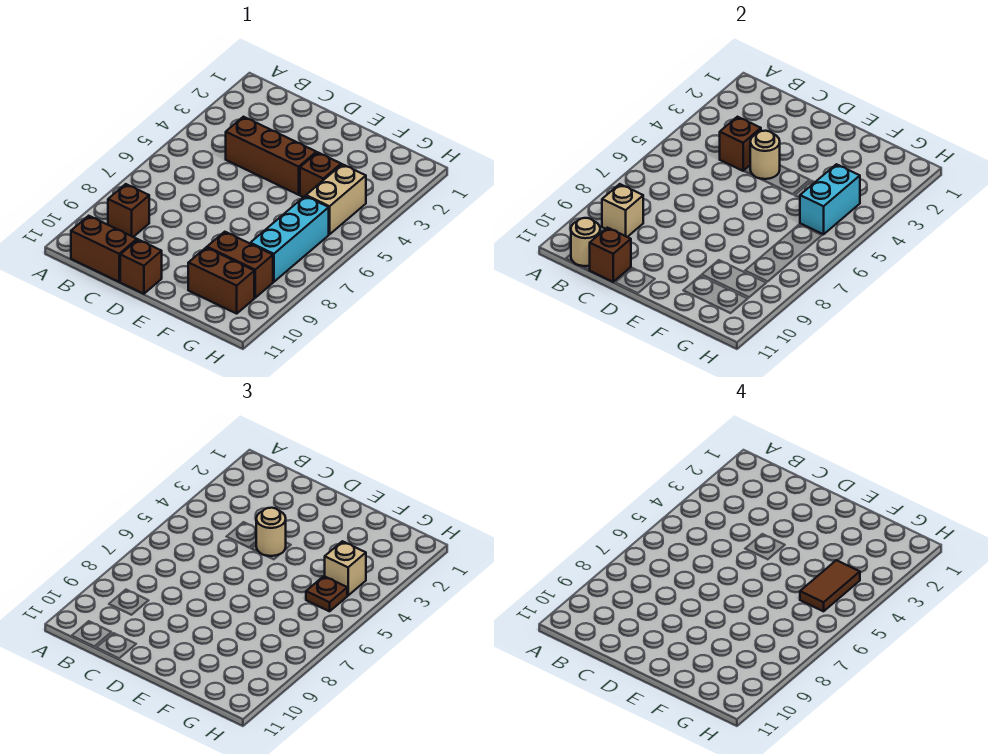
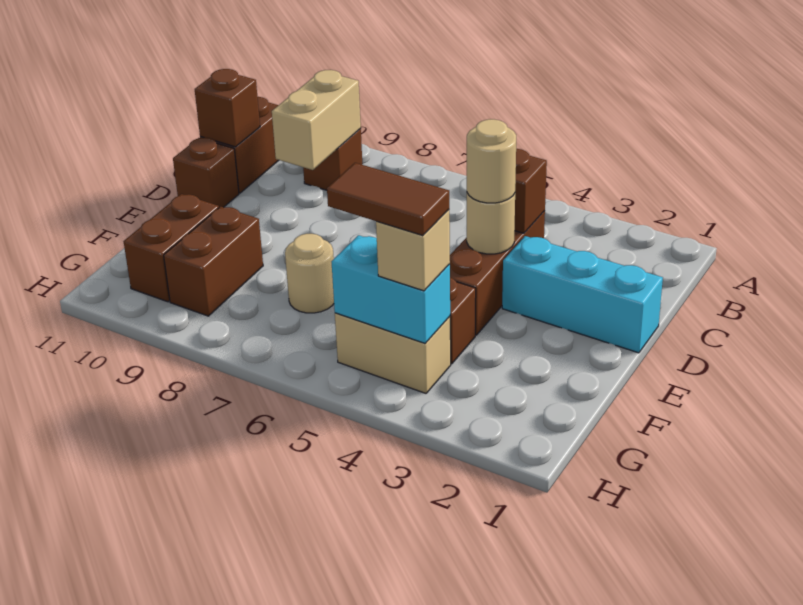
tan brick B9 level 2 -> tan brick B9:C9 level 2
tan round brick B11 level 2 -> tan round brick F7 level 1
brown plate G5 level 3 -> none
cyan brick G6:G8 level 1 -> cyan brick D1:D3 level 1

